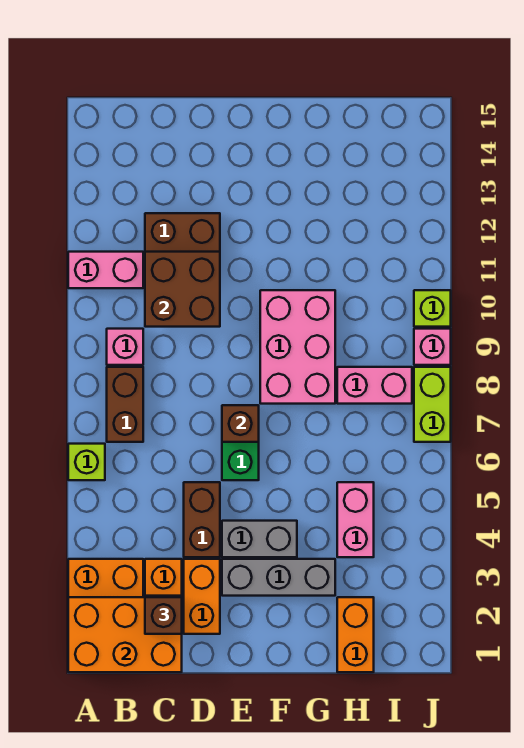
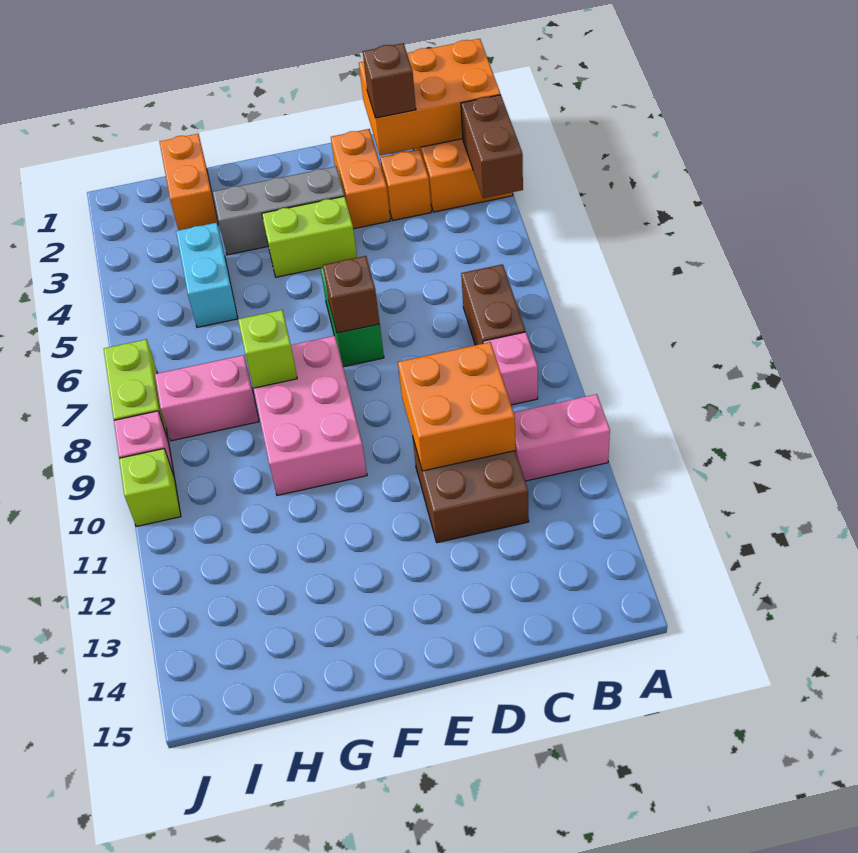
lime brick A6 level 1 -> lime brick G8 level 2
brown brick C10:D11 level 2 -> orange brick C10:D11 level 2
brown brick D4:D5 level 1 -> brown brick A3:A4 level 2
grey brick E4:F4 level 1 -> lime brick E4:F4 level 1
pink brick H4:H5 level 1 -> cyan brick H4:H5 level 1

